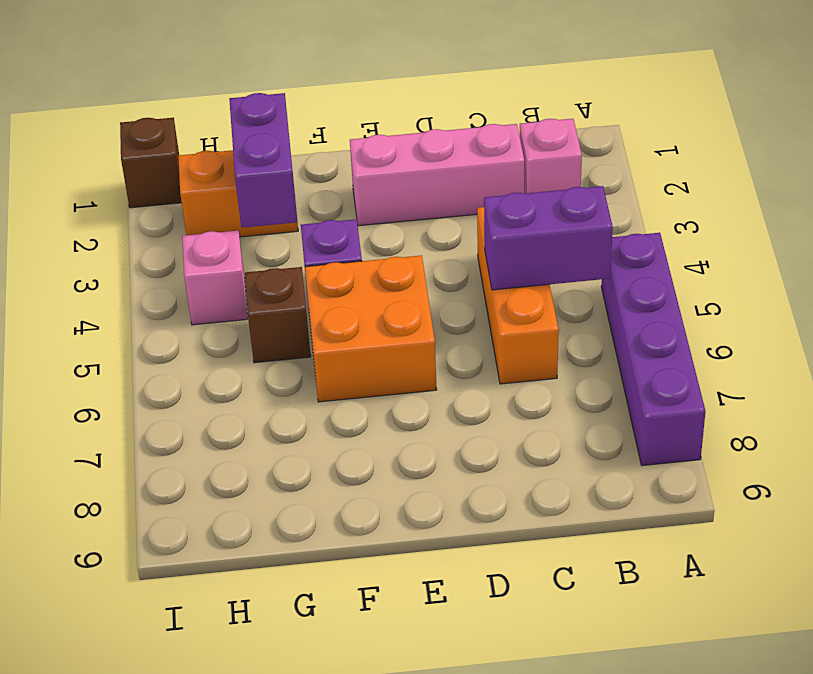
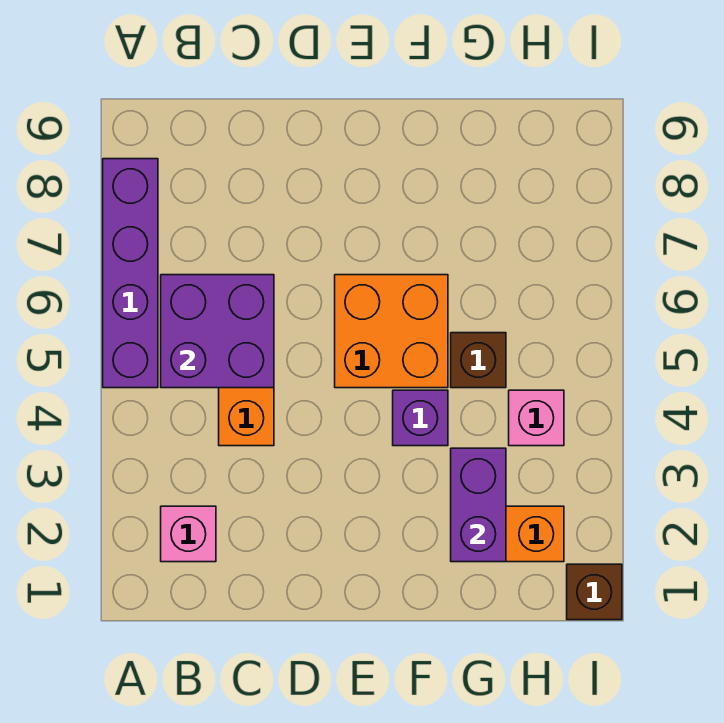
purple brick B5:C5 level 2 -> purple brick B5:C6 level 2
pink brick C2:E2 level 1 -> none

